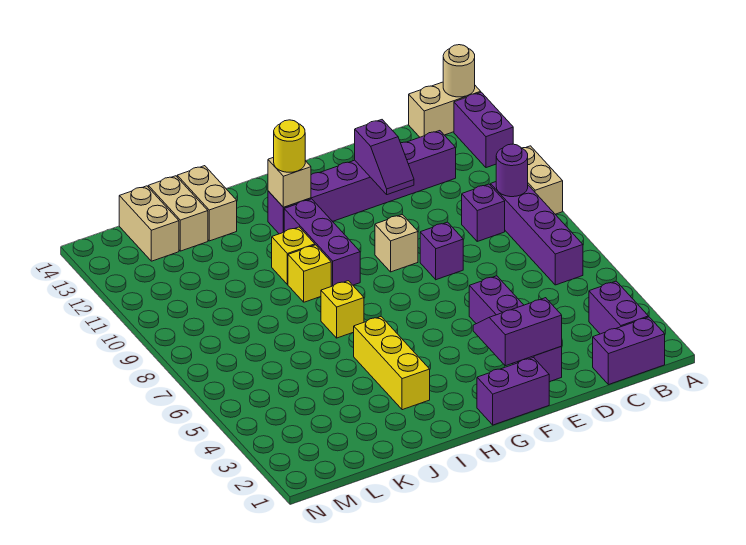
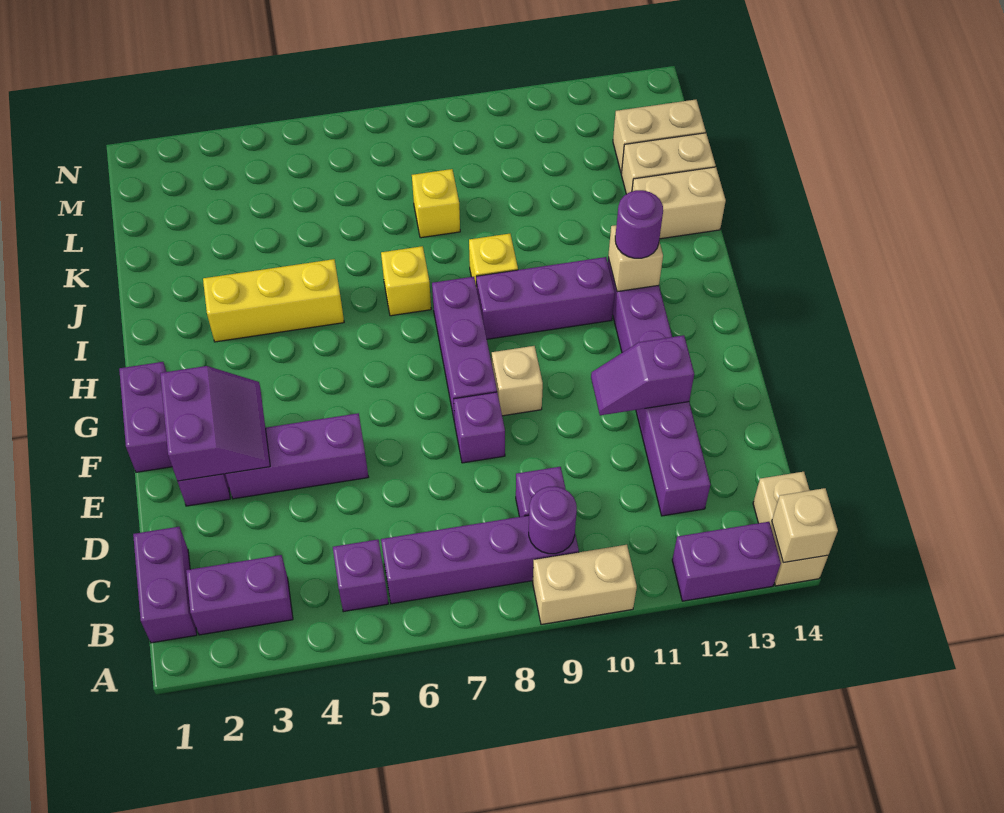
tan round brick A14 level 2 -> tan brick A14 level 2
none -> purple brick B5 level 1
none -> purple brick F8:H8 level 1
yellow round brick H12 level 3 -> purple round brick H12 level 3
yellow brick I10 level 1 -> yellow brick K8 level 1

